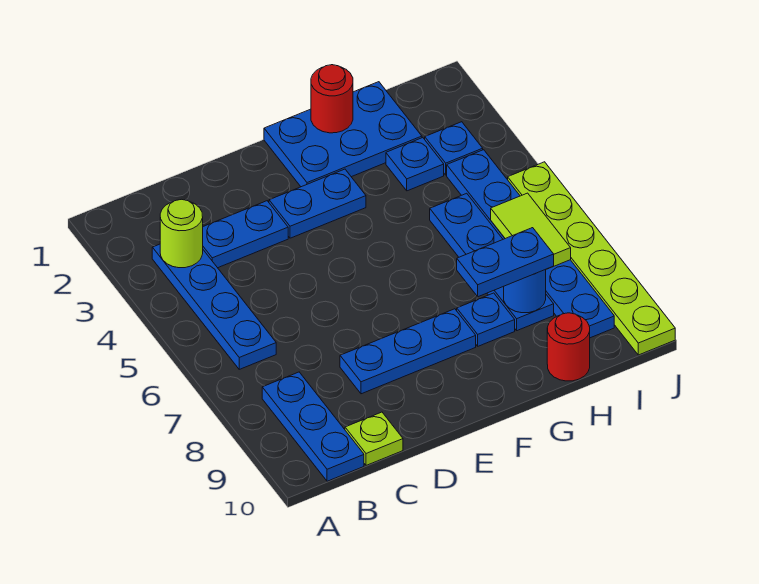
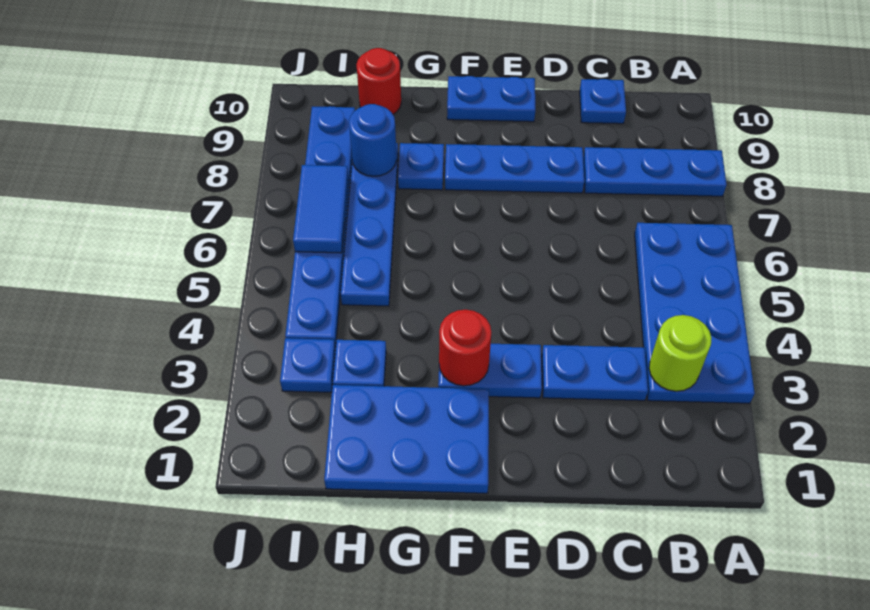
blue plate B3:B6 level 1 -> blue plate A3:B6 level 1
blue plate B8:B10 level 1 -> blue plate A8:C8 level 1
lime plate C10 level 1 -> blue plate C10 level 1
red round brick G1 level 2 -> red round brick F3 level 2
blue plate G8:H8 level 3 -> blue plate E10:F10 level 1
lime tile I6:I7 level 2 -> blue tile I6:I7 level 2
lime plate J5:J10 level 1 -> none

